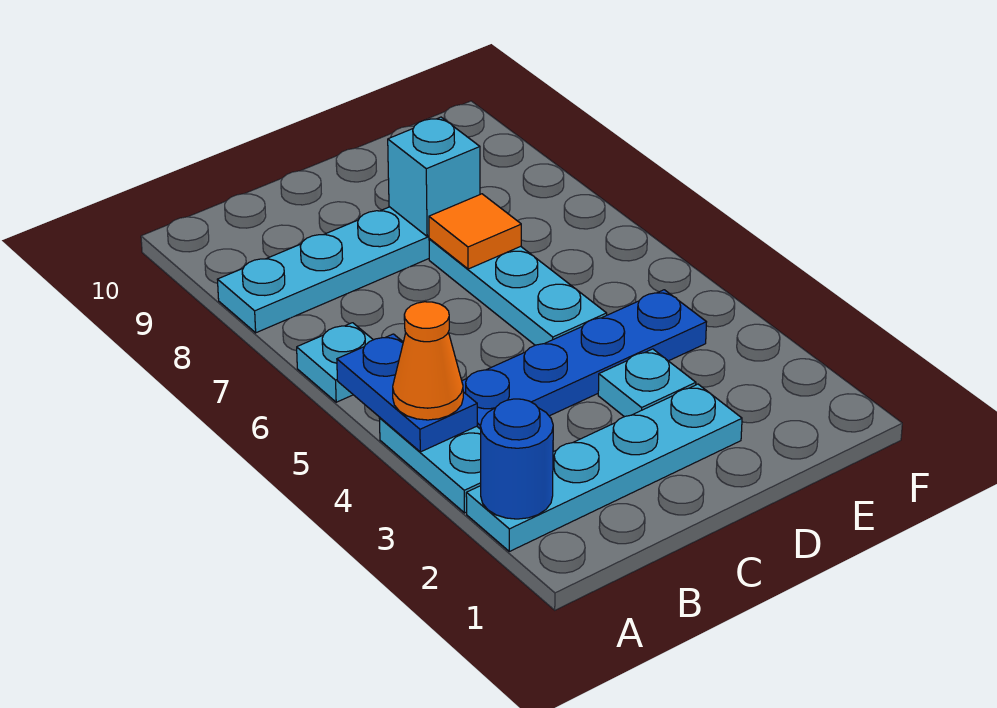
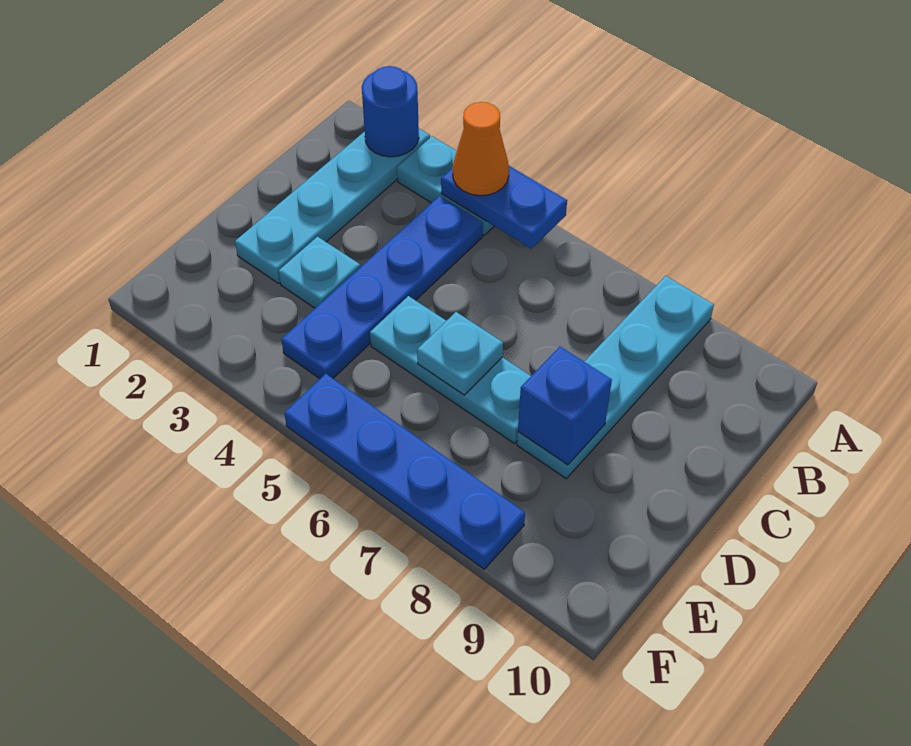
cyan plate A6 level 1 -> cyan plate D6 level 2
orange tile D7 level 2 -> none
cyan brick D8 level 2 -> blue brick D8 level 2
none -> blue plate F5:F8 level 1

